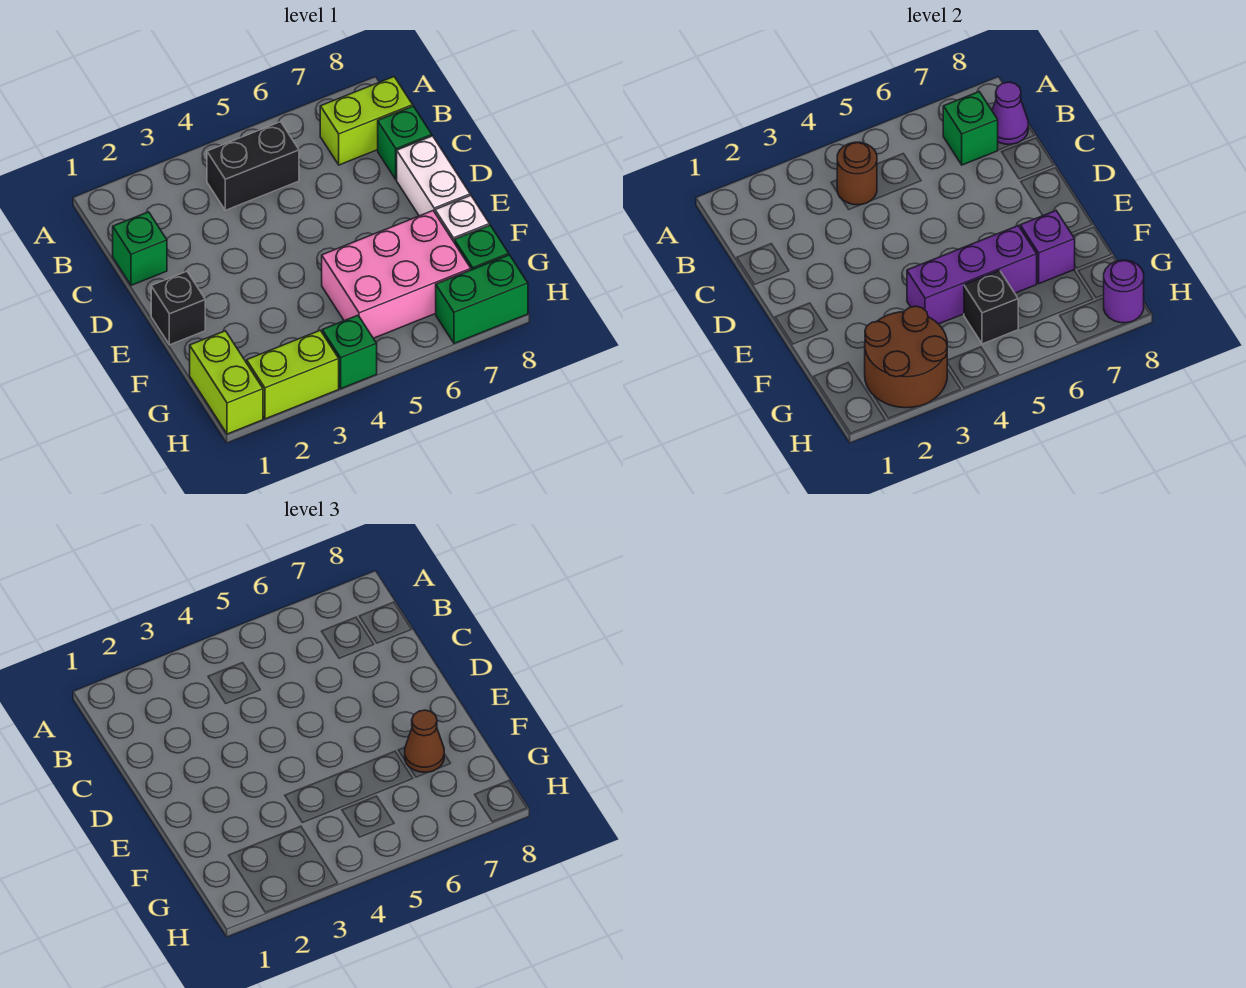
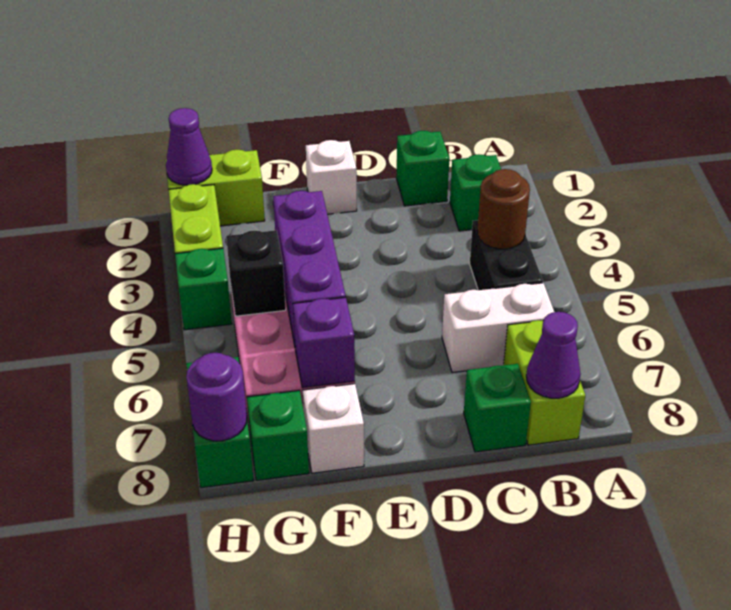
green brick B7 level 2 -> green brick B2 level 1
white brick D8:E8 level 1 -> white brick B6:C6 level 1
black brick E1 level 1 -> white brick E1 level 1
brown cone F7 level 3 -> none
brown round brick G2:H3 level 2 -> none
none -> purple cone H1 level 2

